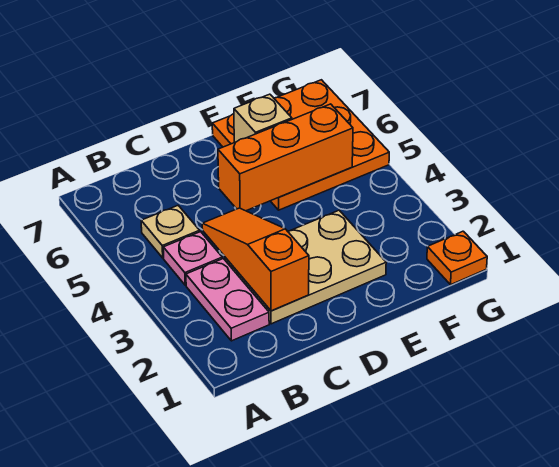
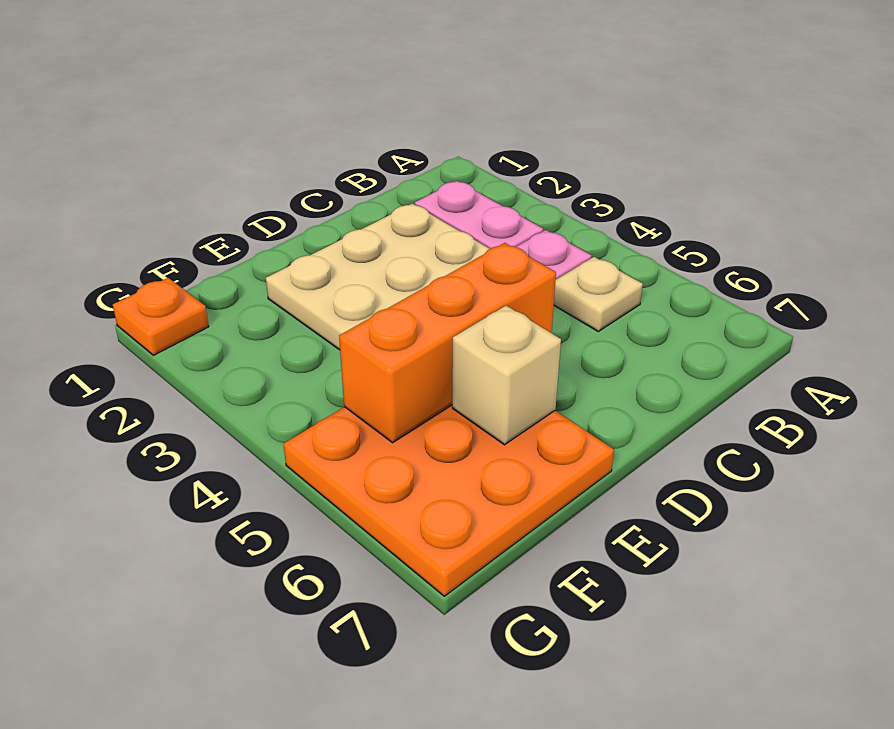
orange slope C2:C4 level 2 top 2 -> none

